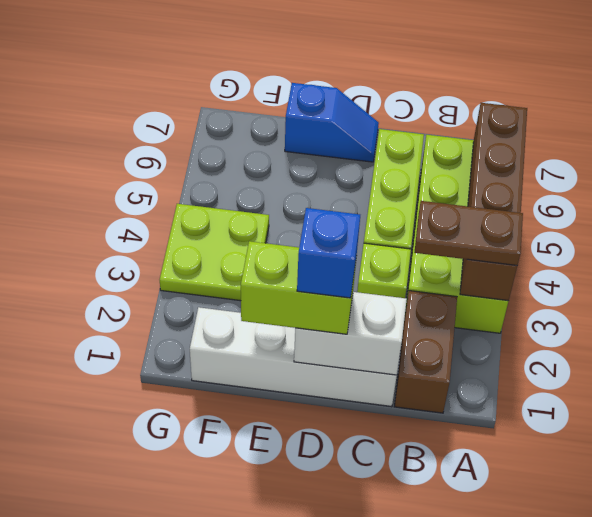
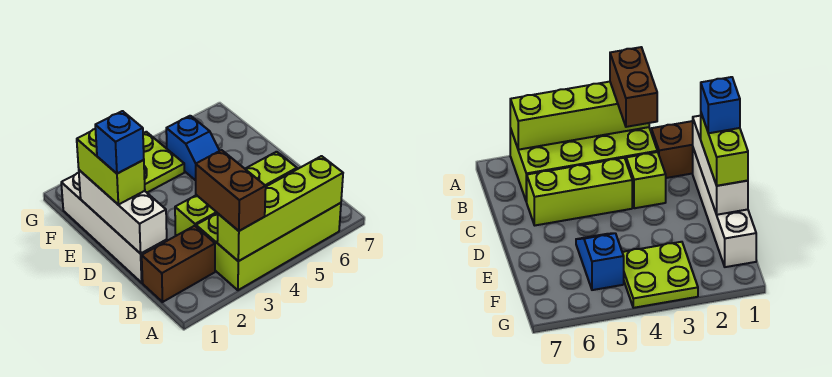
brown brick A3:A6 level 2 -> lime brick A3:A6 level 2
brown plate A3:B3 level 3 -> brown brick A3:B3 level 3
white brick C1:D1 level 2 -> white brick C1:E1 level 2
blue slope D7:E7 level 1 top E -> blue slope E5:F5 level 1 top F

